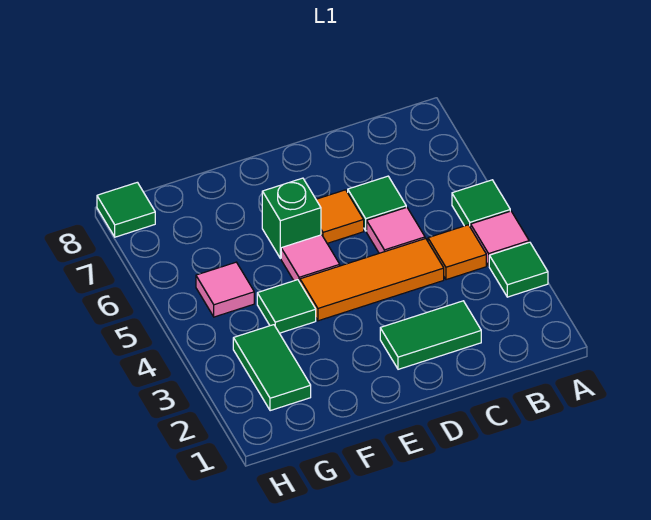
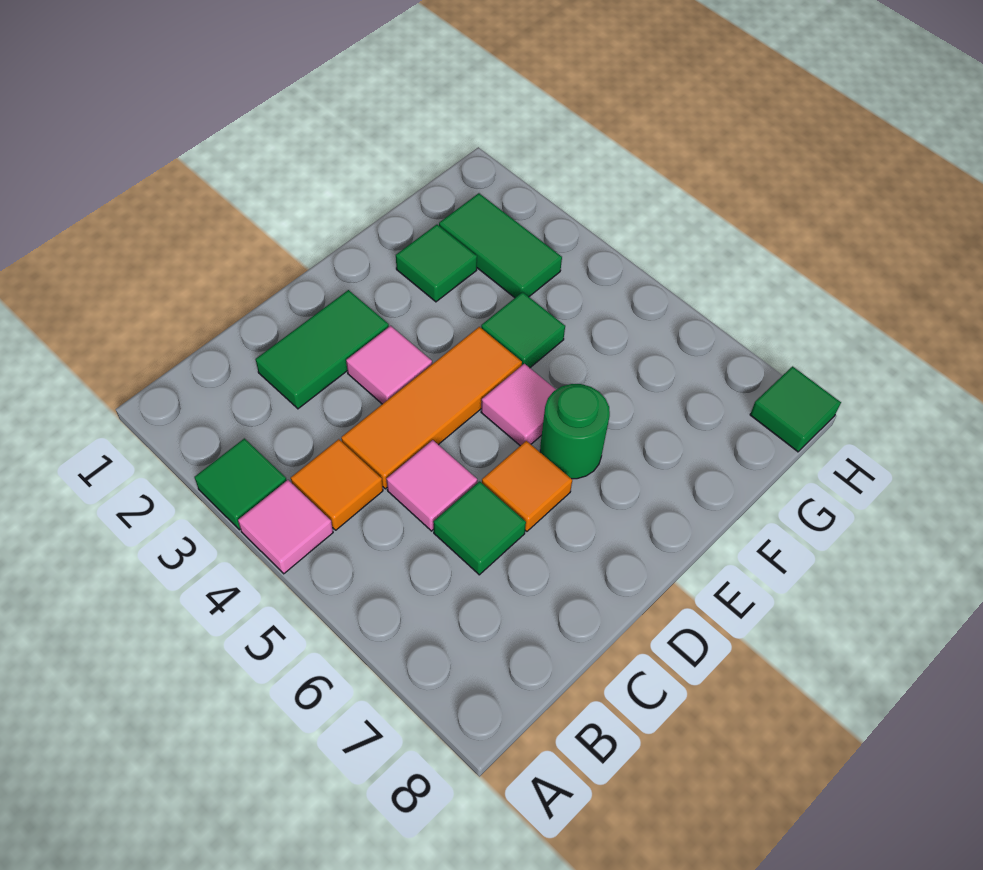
green tile A5 level 1 -> green tile F2 level 1
green brick E6 level 1 -> green round brick E6 level 1
pink tile G5 level 1 -> pink tile D3 level 1

